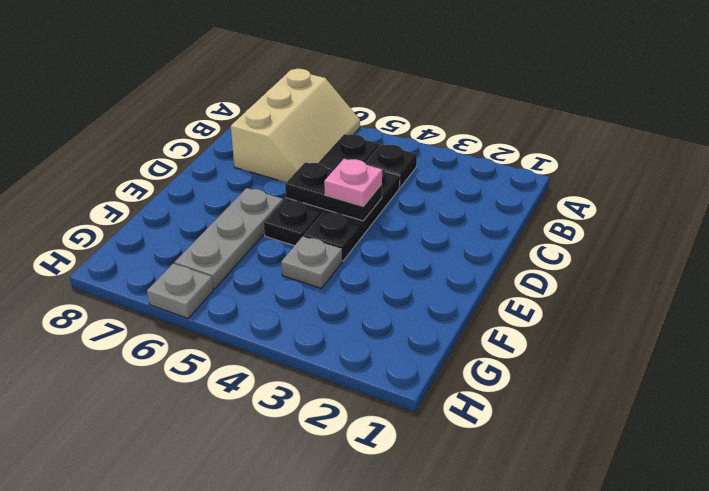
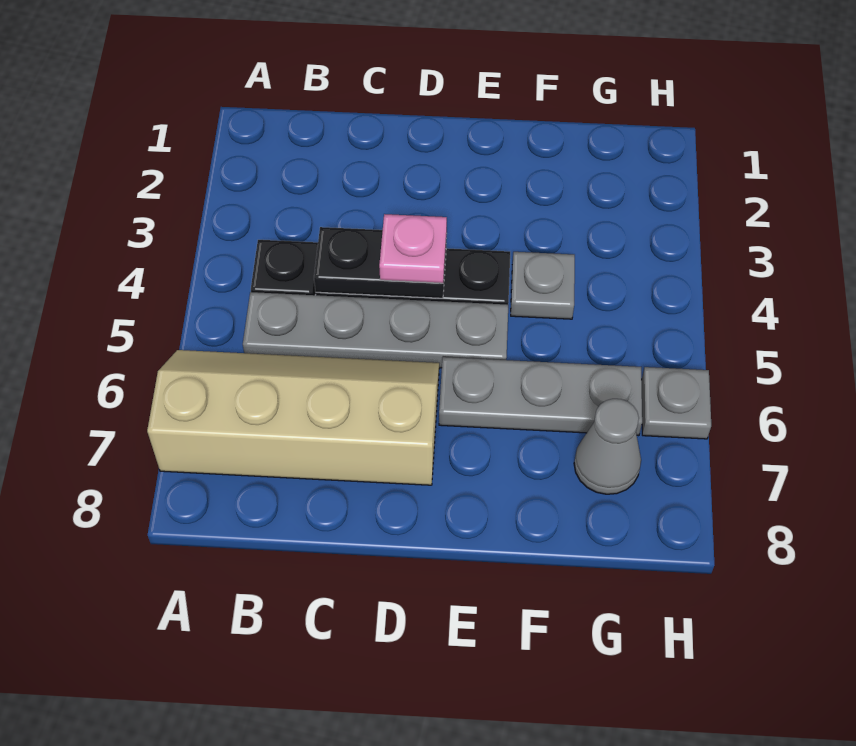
tan slope A6:C7 level 1 top 7 -> tan slope A6:D7 level 1 top 7
black plate B5:E5 level 1 -> grey plate B5:E5 level 1
black plate D4:D5 level 2 -> black plate C4:D4 level 2
none -> grey cone G7 level 1

